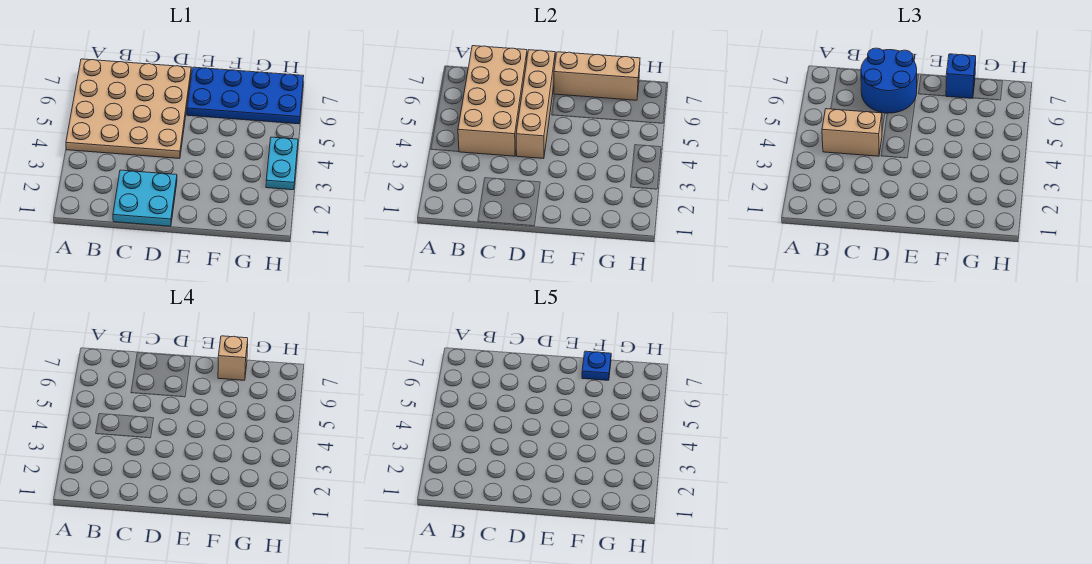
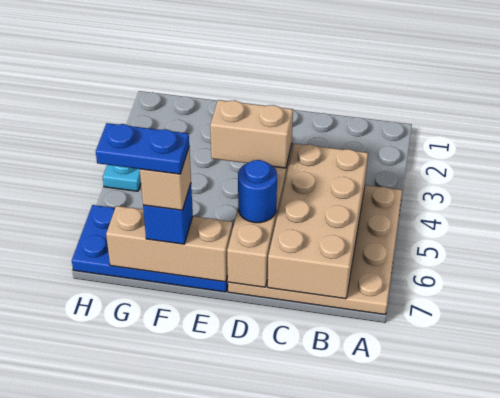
tan brick B4:C4 level 3 -> tan brick D4:E4 level 3
cyan plate C1:D2 level 1 -> none
blue round brick C6:D7 level 3 -> blue round brick D6 level 3
blue plate F7 level 5 -> blue plate F7:G7 level 5

